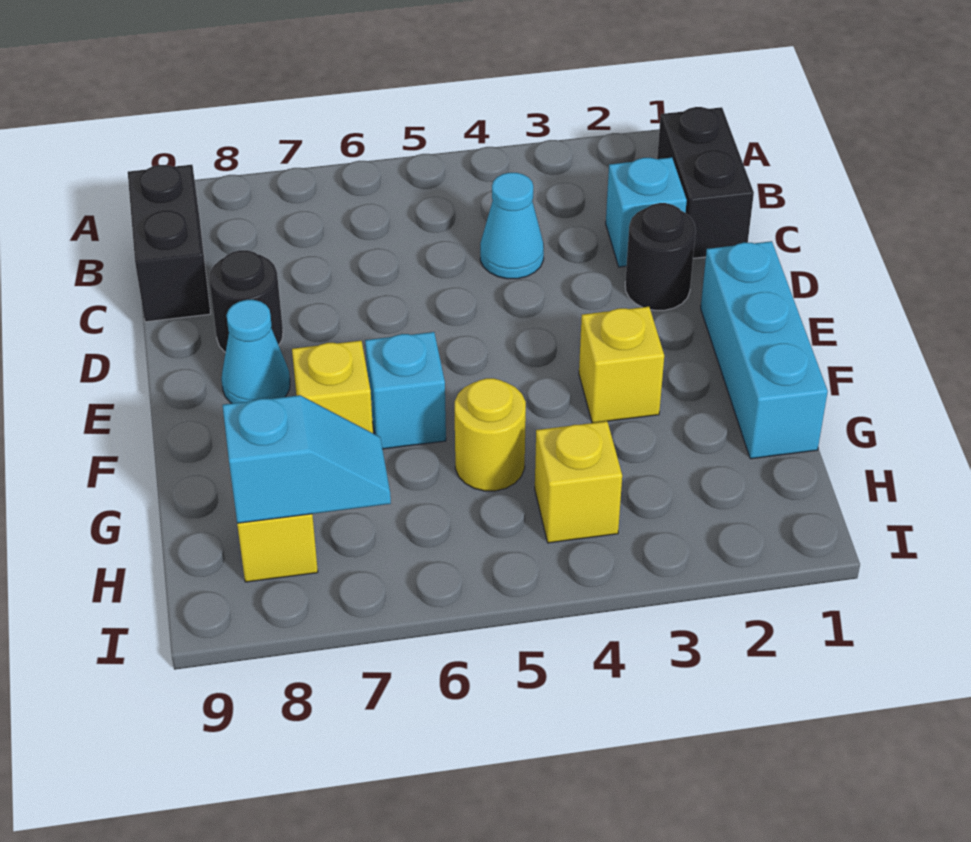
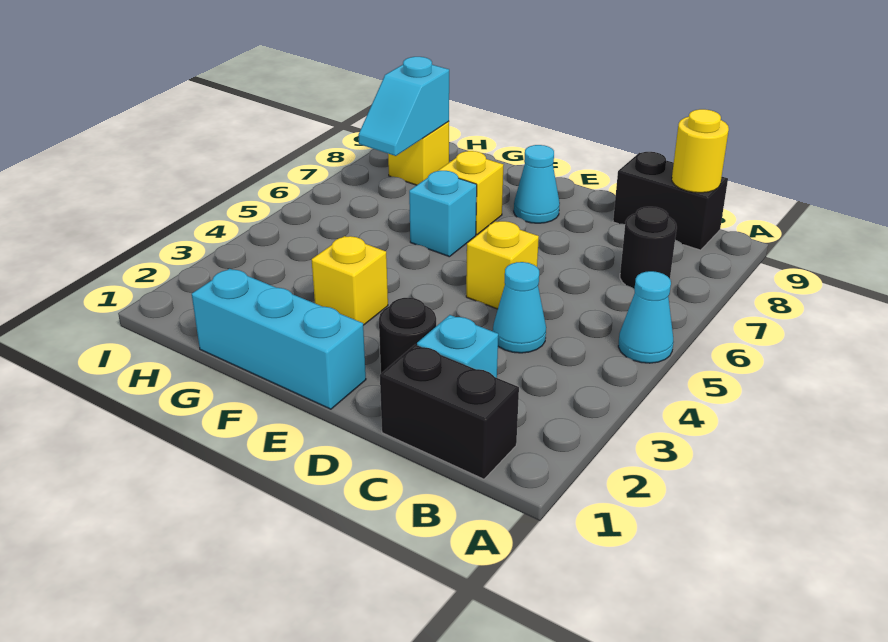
none -> cyan cone A5 level 1
black round brick D8 level 1 -> black round brick B7 level 1
yellow round brick G5 level 1 -> yellow round brick B9 level 2
yellow brick H4 level 1 -> yellow brick D5 level 1

